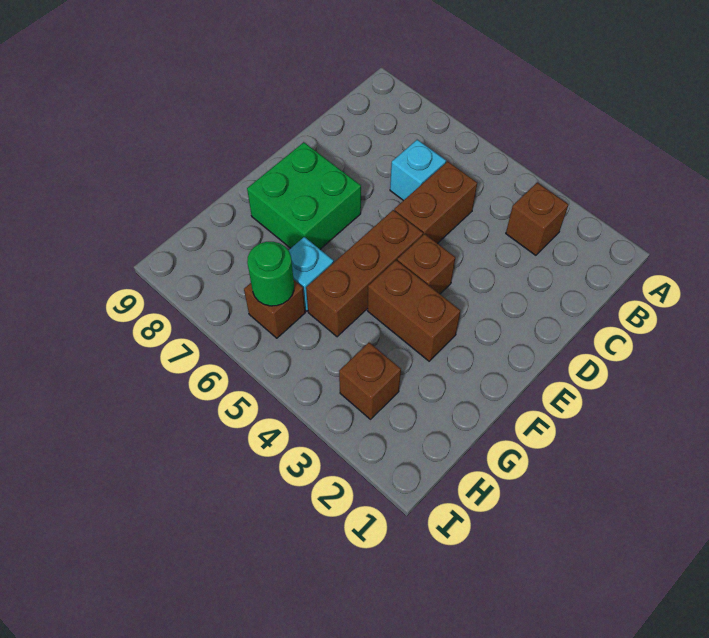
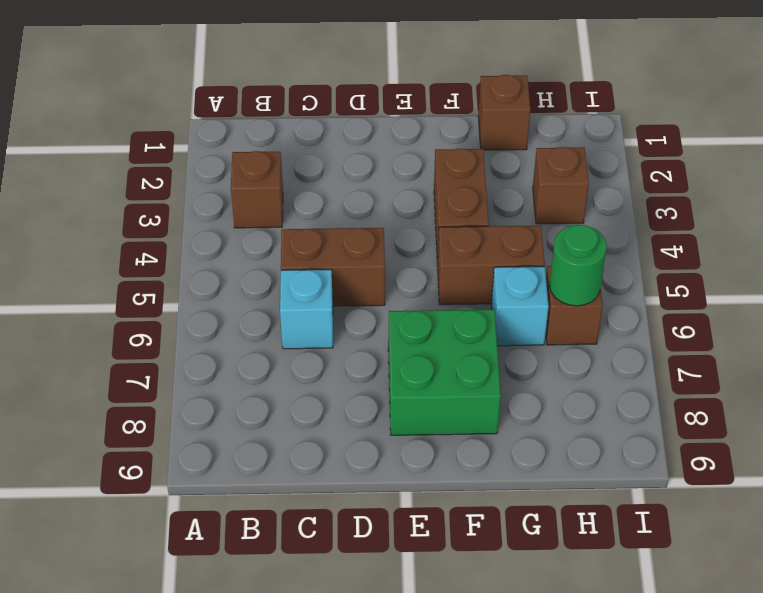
brown brick E4 level 1 -> brown brick G1 level 1
brown brick E5:G5 level 1 -> brown brick F5:G5 level 1

